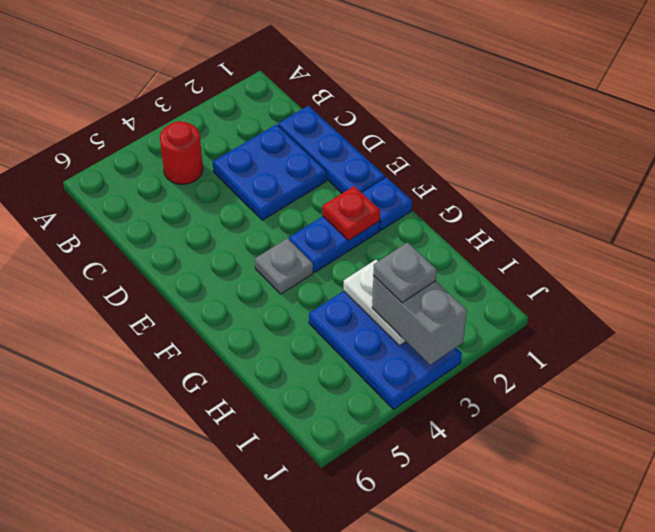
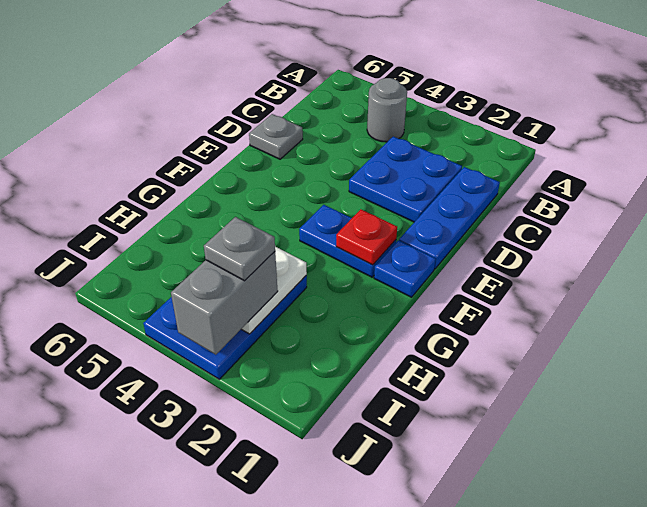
red round brick B4 level 1 -> grey round brick B4 level 1
grey plate F4 level 1 -> grey plate D6 level 1

